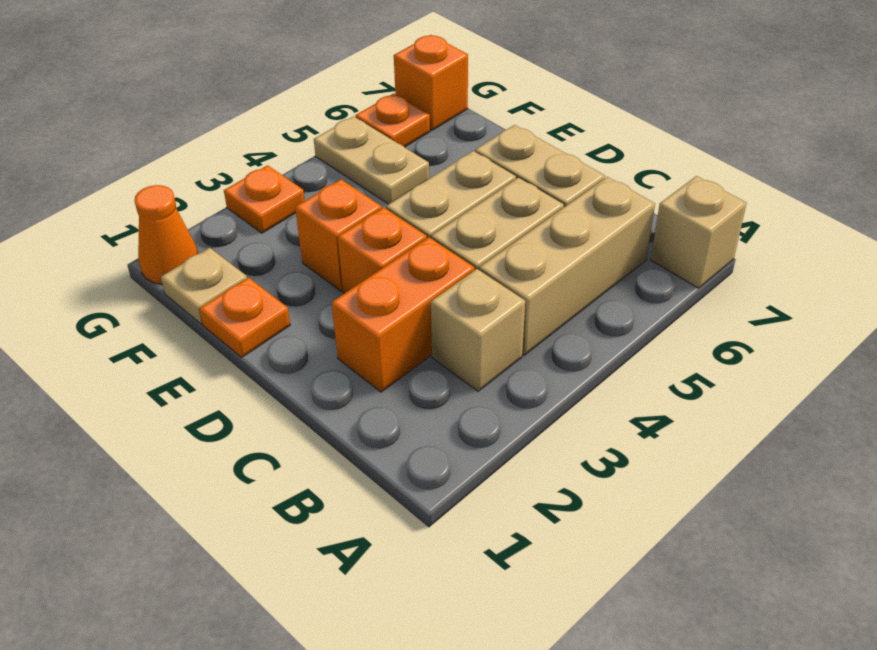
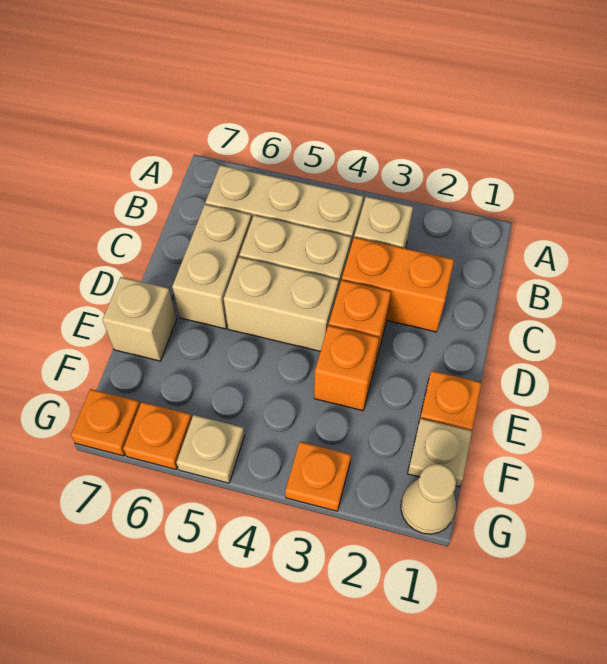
tan brick A7 level 1 -> tan brick E7 level 1
tan plate F5:G5 level 1 -> tan plate G5 level 1
orange cone G1 level 1 -> tan cone G1 level 1
orange brick G7 level 1 -> orange plate G7 level 1

